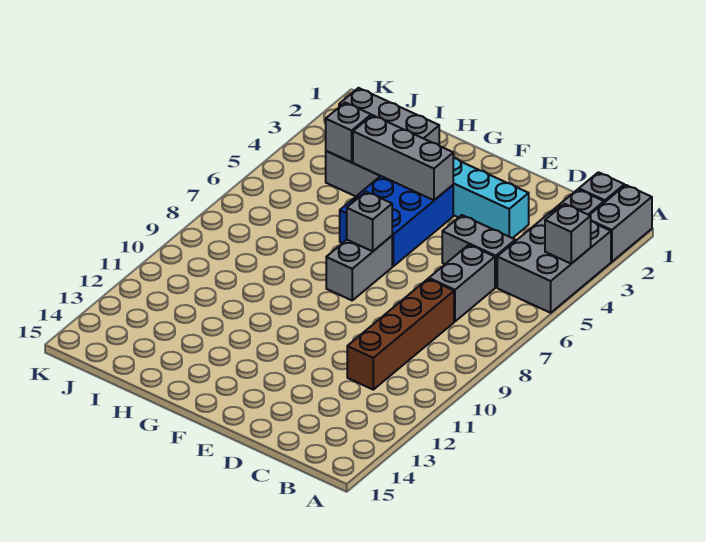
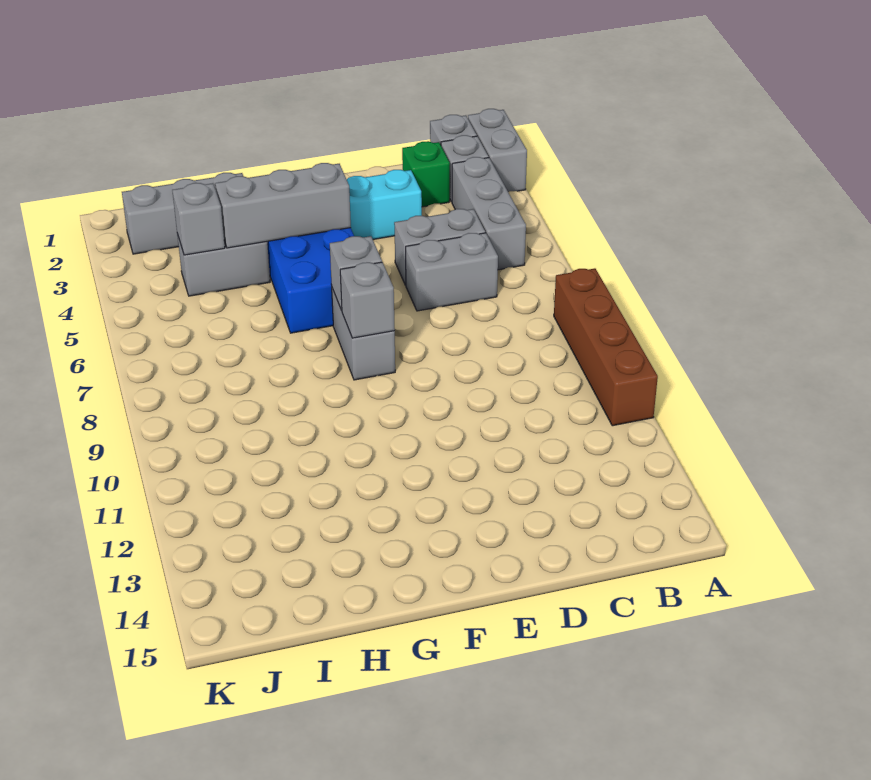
grey brick A3:B5 level 1 -> grey brick B3:B5 level 1
grey brick A4 level 2 -> grey brick F8 level 2
none -> green brick C2 level 1
grey brick C6:C7 level 1 -> grey brick C6:D6 level 1
brown brick C8:C11 level 1 -> brown brick A8:A11 level 1

